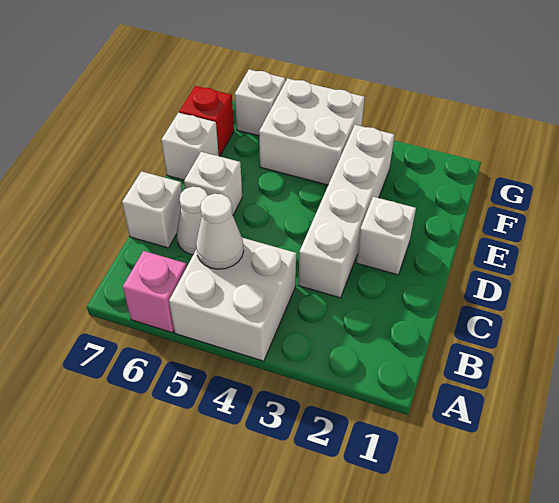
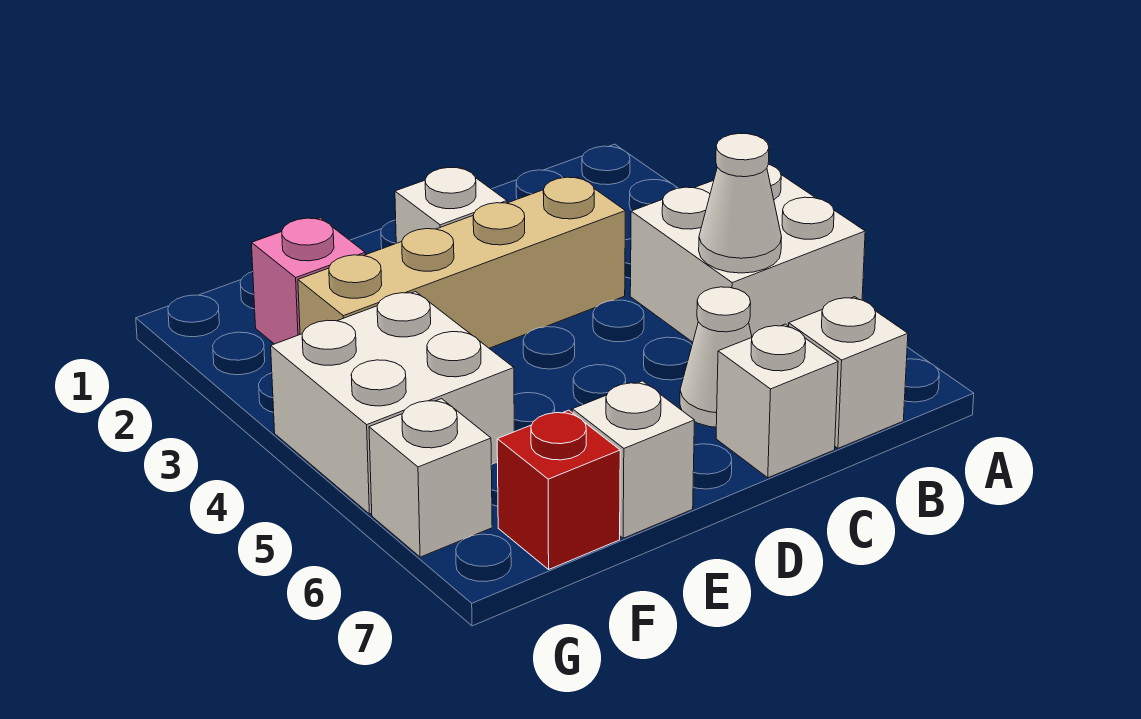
pink brick A6 level 1 -> pink brick F2 level 1
white brick C3:F3 level 1 -> tan brick C3:F3 level 1
white brick D6 level 1 -> white brick B7 level 1

